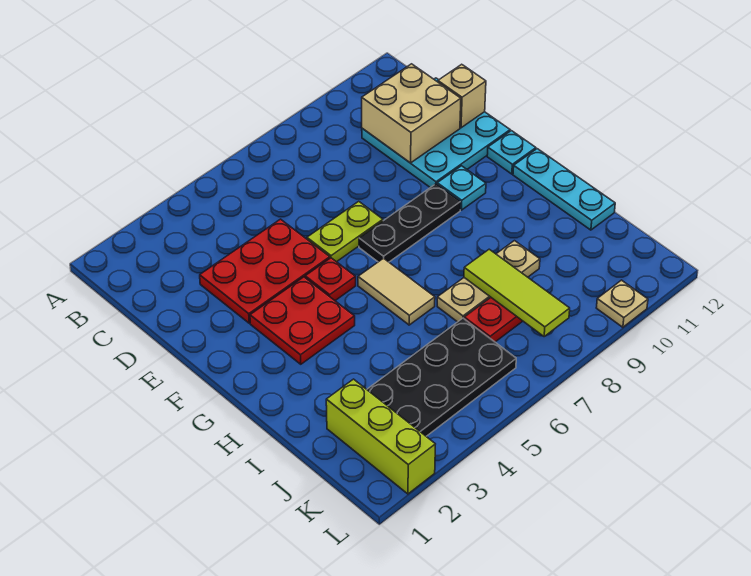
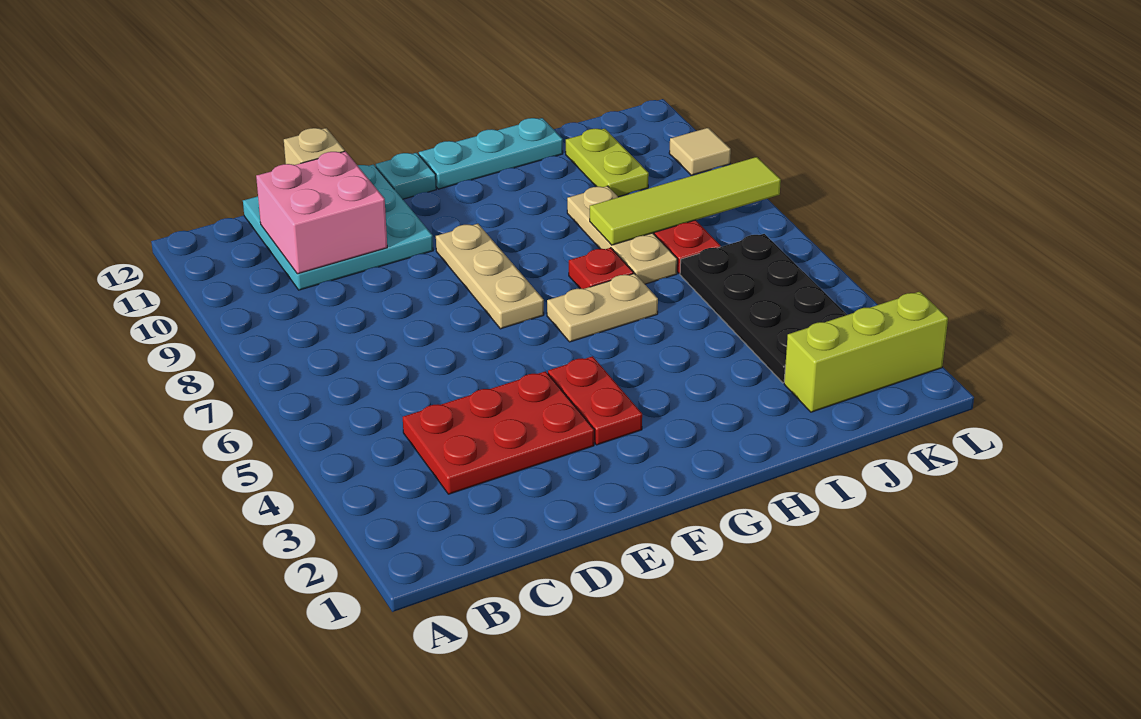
tan brick C10:D11 level 2 -> pink brick C10:D11 level 2
red plate D3:E5 level 1 -> red plate C3:E4 level 1
lime plate E6:E7 level 1 -> lime plate J10:J11 level 1
red plate F3:G4 level 1 -> red plate F3:F4 level 1
red plate F5 level 1 -> red plate H7 level 1
black plate F7:F9 level 1 -> tan plate F7:F9 level 1
cyan plate F10 level 1 -> none
tan tile G6:H6 level 1 -> tan plate G6:H6 level 1
lime tile I8:K8 level 2 -> lime tile I8:L8 level 2
tan plate L10 level 1 -> tan tile L10 level 1

